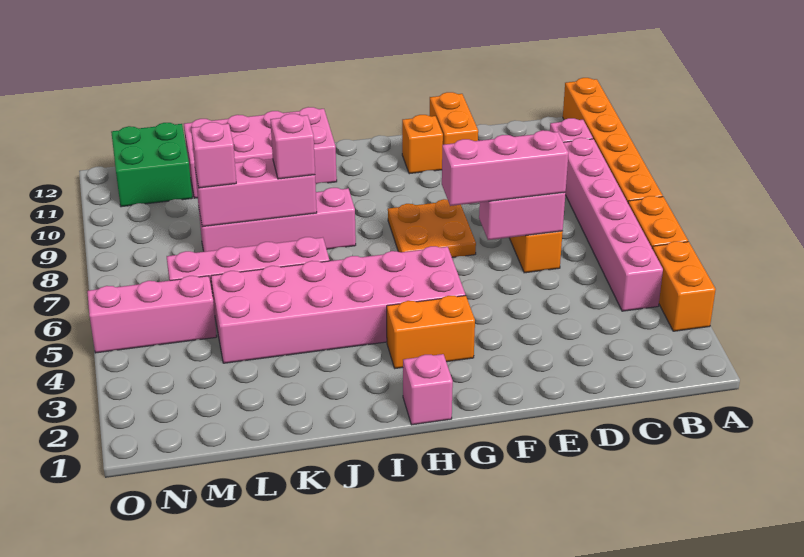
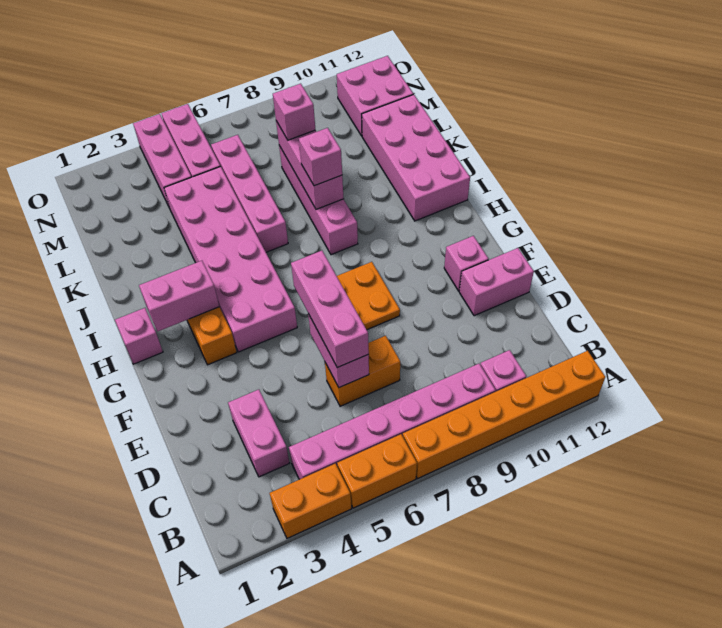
none -> pink brick C3:D3 level 1
orange brick E11:E12 level 1 -> pink brick E11:E12 level 1
orange brick F11 level 1 -> pink brick F11 level 1
none -> pink brick H2:H3 level 2
none -> pink brick M4:O4 level 1
green brick M11:N12 level 1 -> pink brick M11:N12 level 1

